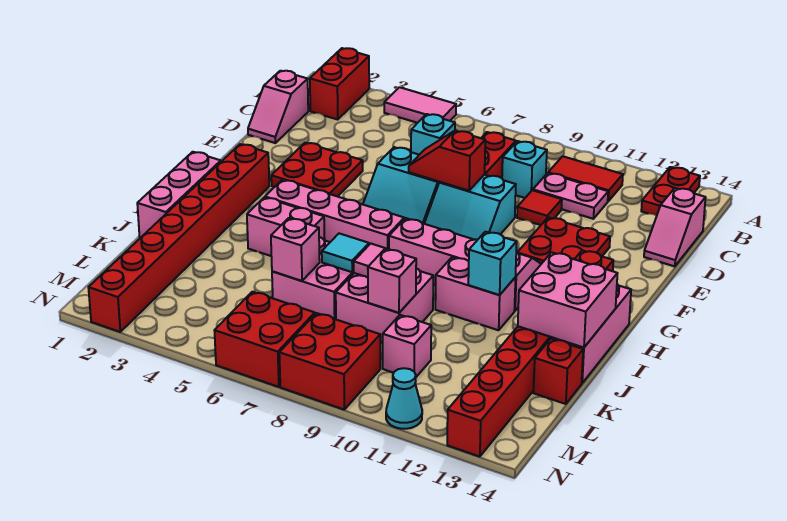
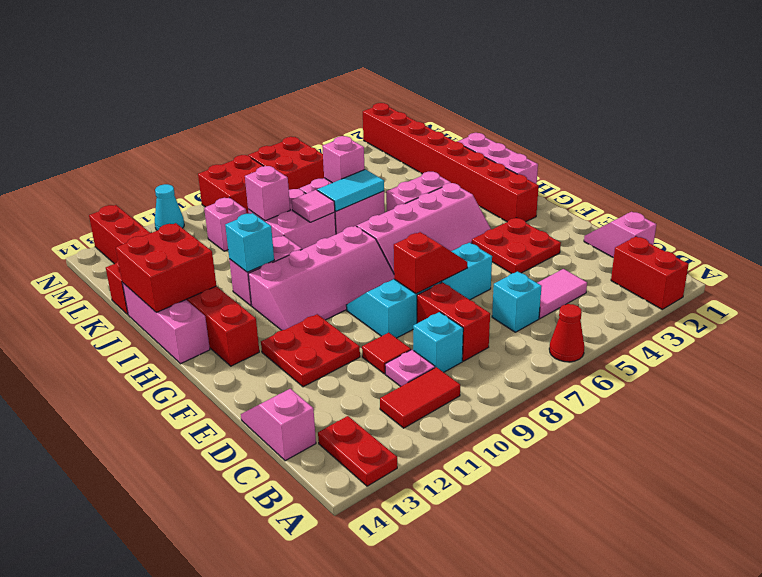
pink tile A4:A5 level 1 -> pink tile C4:C5 level 1
none -> red cone A6 level 1
pink plate C10:C11 level 1 -> pink plate C10 level 1
pink brick I13:J14 level 2 -> red brick I13:J14 level 2
cyan tile J7 level 2 -> cyan tile J6:J7 level 2

